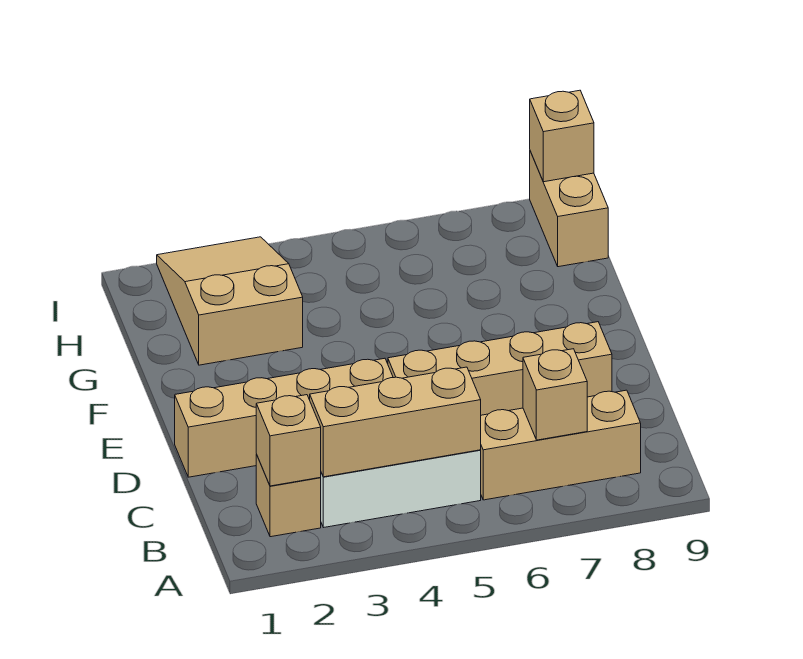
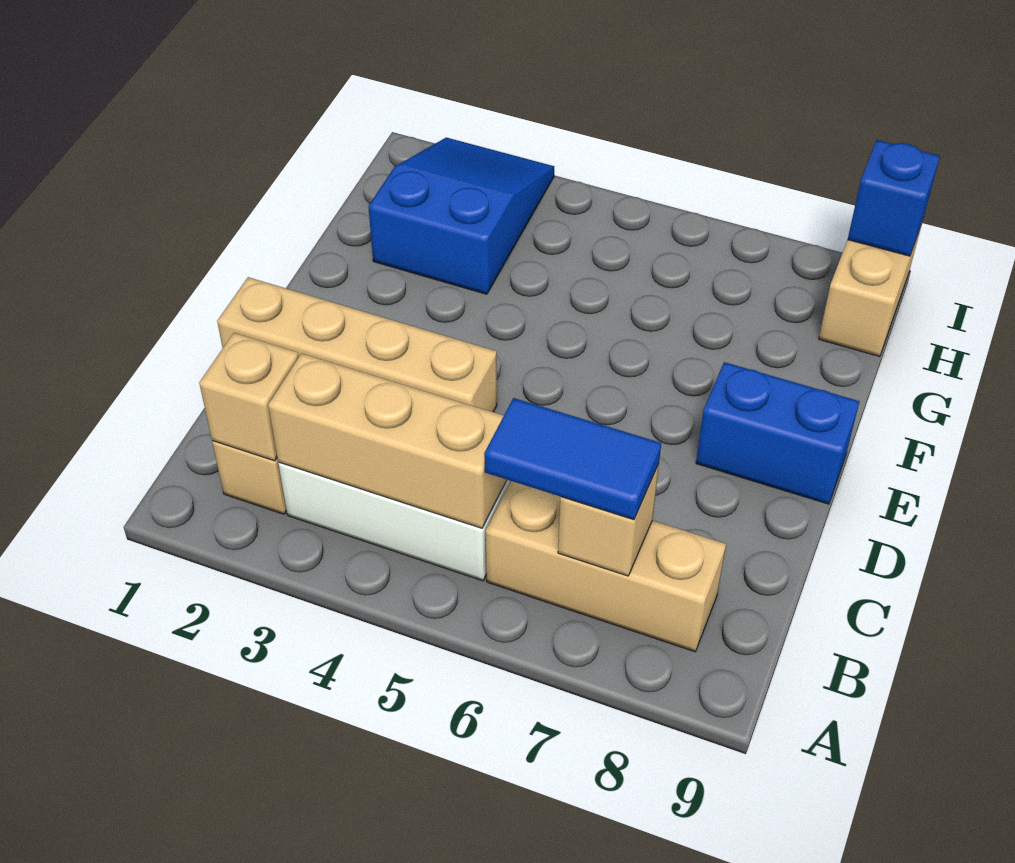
none -> blue tile B6:B7 level 3
tan brick D5:D8 level 1 -> none
none -> blue brick E8:E9 level 1
tan slope G2:I3 level 1 top G -> blue slope G2:I3 level 1 top G
tan brick I9 level 2 -> blue brick I9 level 2

